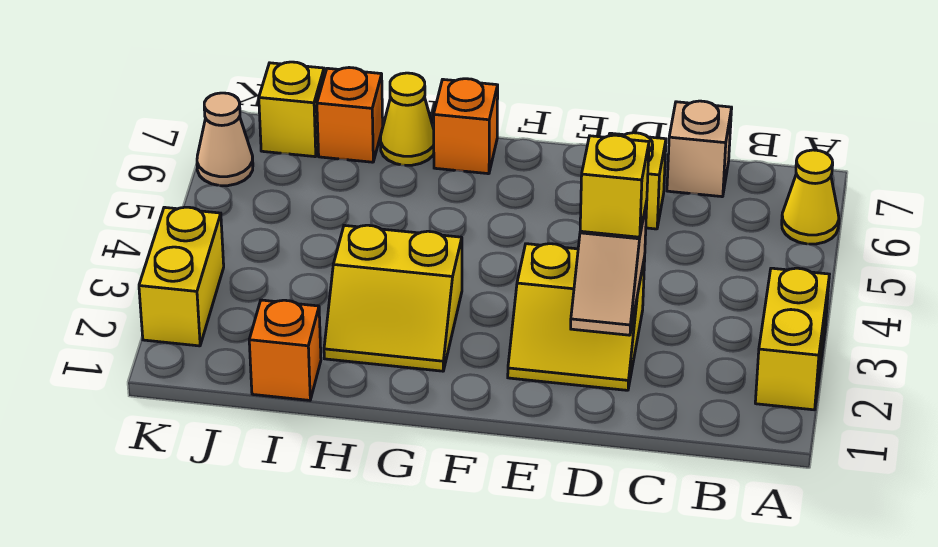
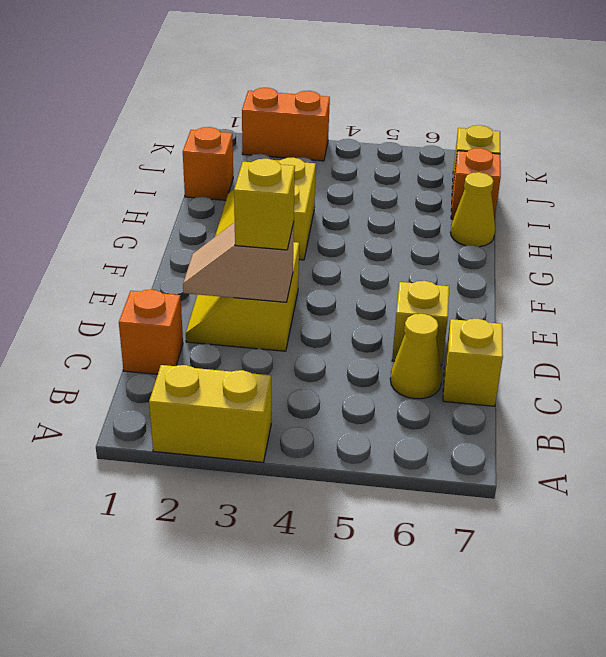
yellow cone A6 level 1 -> yellow cone C6 level 1
tan brick C7 level 1 -> yellow brick C7 level 1
orange brick G7 level 1 -> orange brick C1 level 1
yellow brick K2:K3 level 1 -> orange brick K2:K3 level 1
tan cone K6 level 1 -> none

